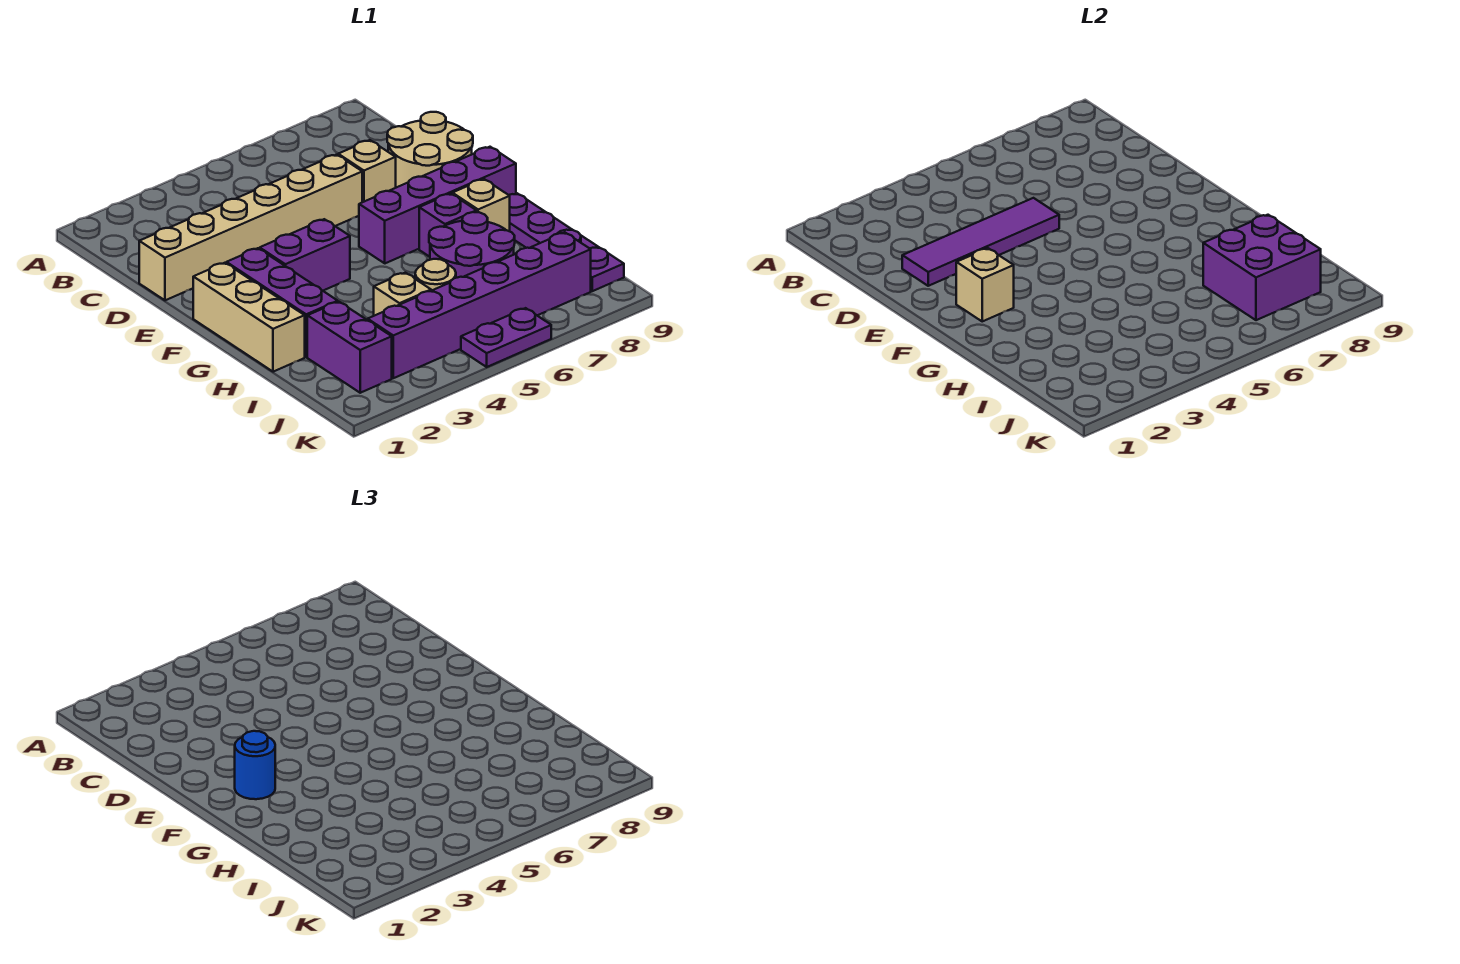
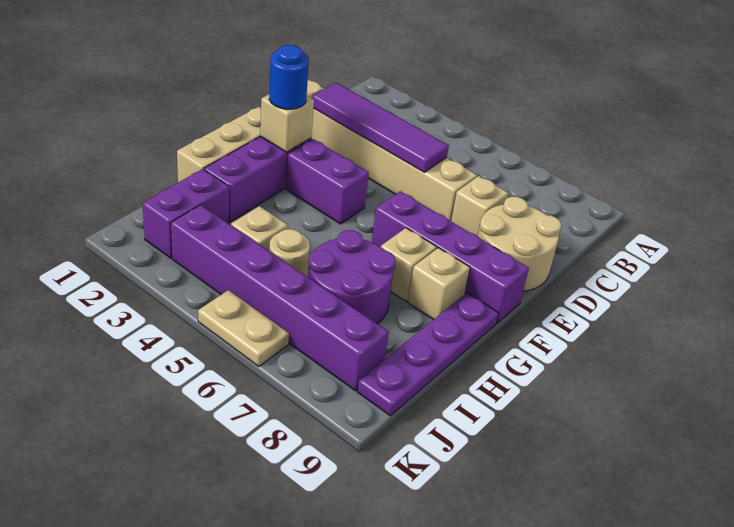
purple brick G7 level 1 -> tan brick G7 level 1
purple brick I7:J8 level 2 -> none
purple plate K5:K6 level 1 -> tan plate K5:K6 level 1

